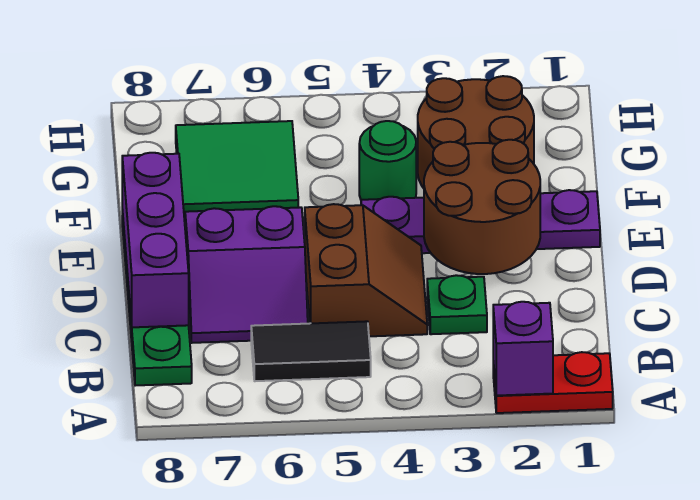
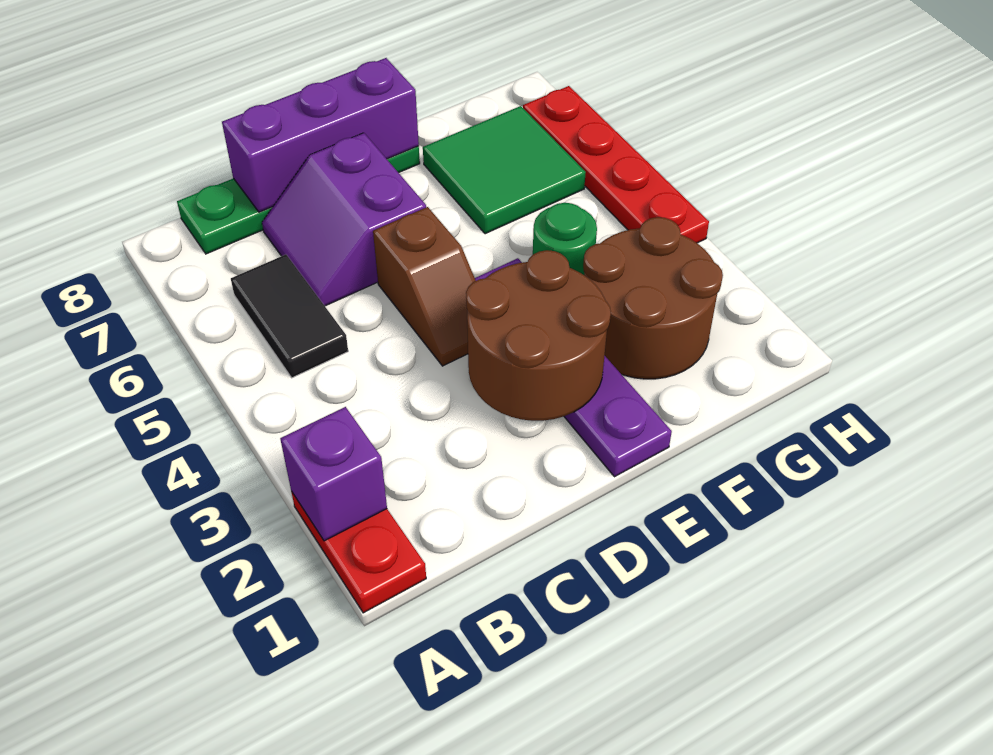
green plate C3 level 1 -> none
brown slope C4:D5 level 1 top 5 -> brown slope D4:D5 level 1 top 5
none -> red plate H4:H7 level 1

